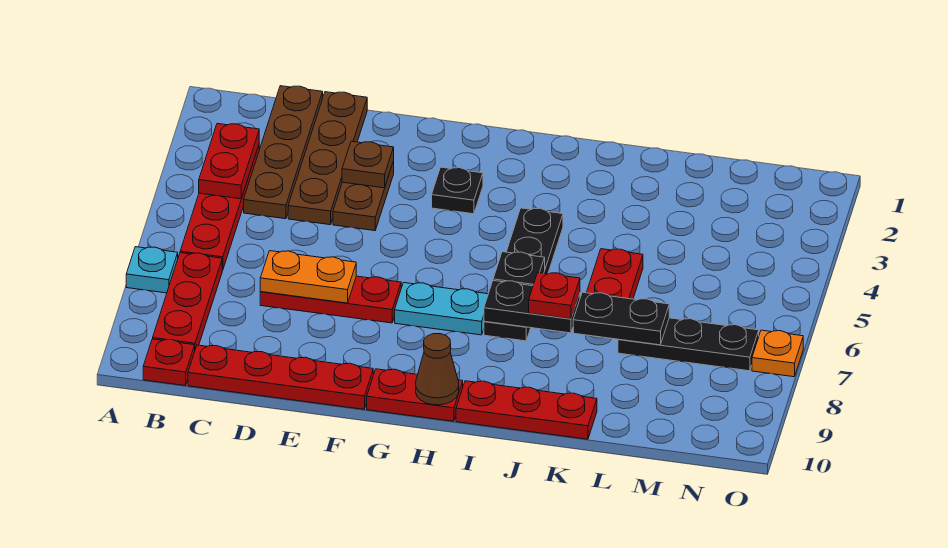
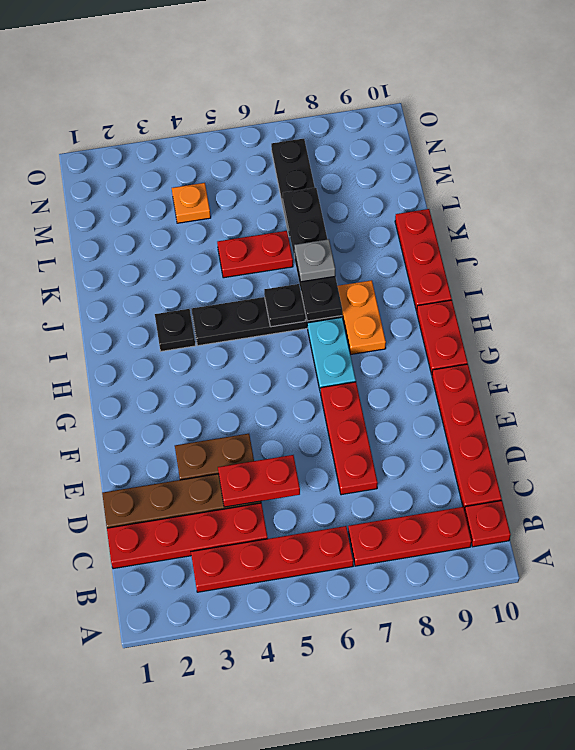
cyan plate A7 level 1 -> none
red plate B3:B4 level 2 -> red plate D4:D5 level 2
brown plate C1:C4 level 1 -> red plate C1:C4 level 1
orange plate D7:E7 level 2 -> orange plate H8:I8 level 1
brown plate E3 level 2 -> none
black plate G3 level 1 -> black plate I3 level 1
brown cone H10 level 2 -> none
red plate J7 level 3 -> grey plate J7 level 3
orange plate O7 level 1 -> orange plate M4 level 1

